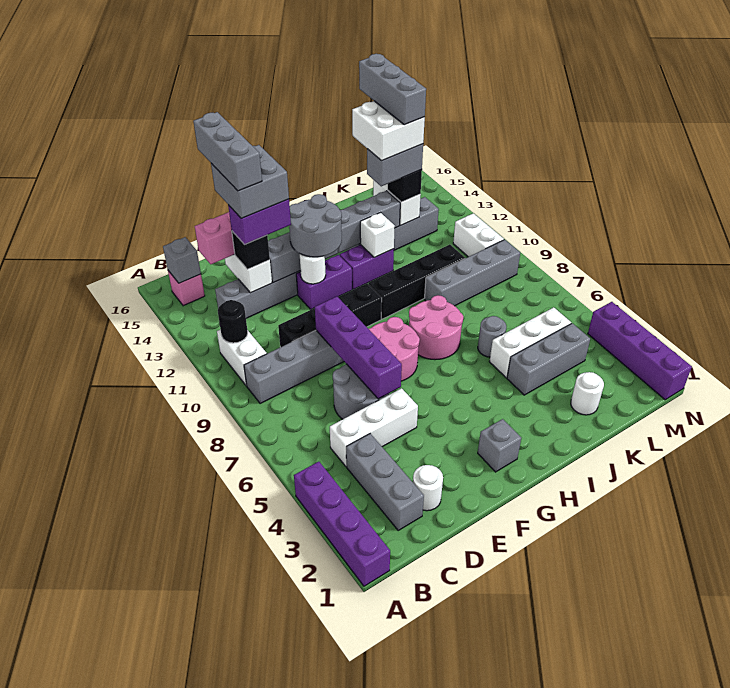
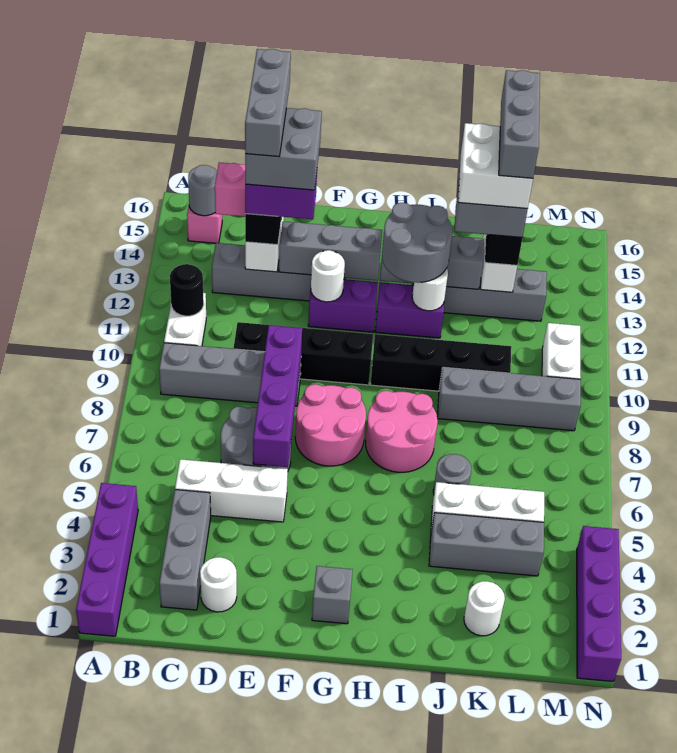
grey brick B15 level 2 -> grey round brick B15 level 2
grey round brick F12:G13 level 3 -> grey round brick H12:I13 level 3
white brick I12 level 2 -> white round brick I12 level 2

